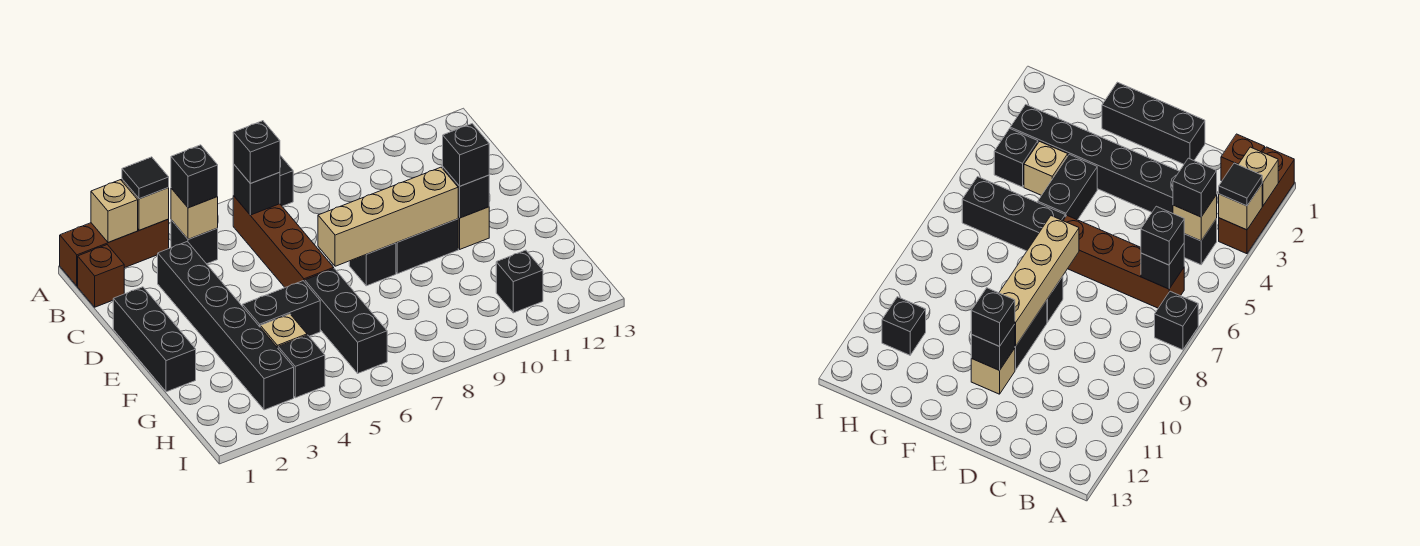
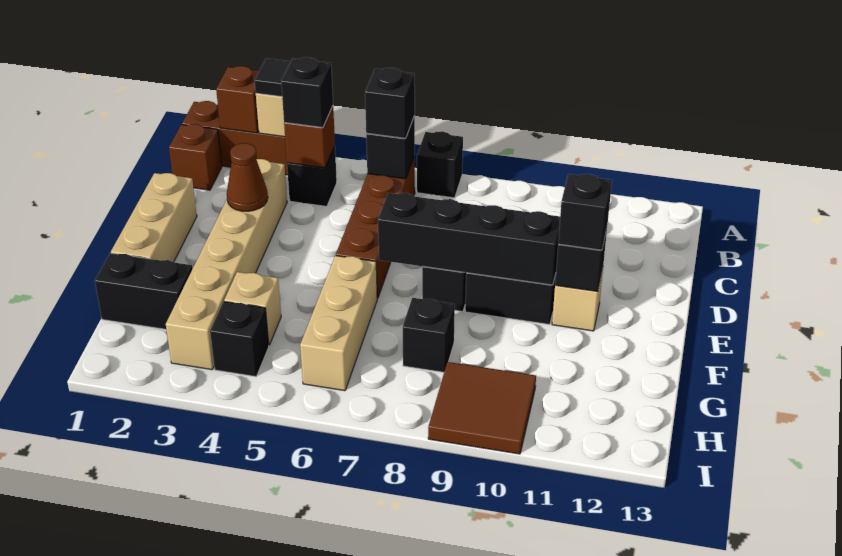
tan brick A2 level 2 -> brown brick A2 level 2
tan brick B4 level 2 -> brown brick B4 level 2
black brick C3:H3 level 1 -> tan brick C3:H3 level 1
black brick D1:F1 level 1 -> tan brick D1:F1 level 1
none -> brown cone D3 level 2
tan brick E7:E10 level 2 -> black brick E7:E10 level 2
black brick F4:F5 level 1 -> black brick G1:G2 level 1
black brick F6:H6 level 1 -> tan brick F6:H6 level 1
none -> brown tile H9:I10 level 1
black brick H11 level 1 -> black brick G8 level 1

